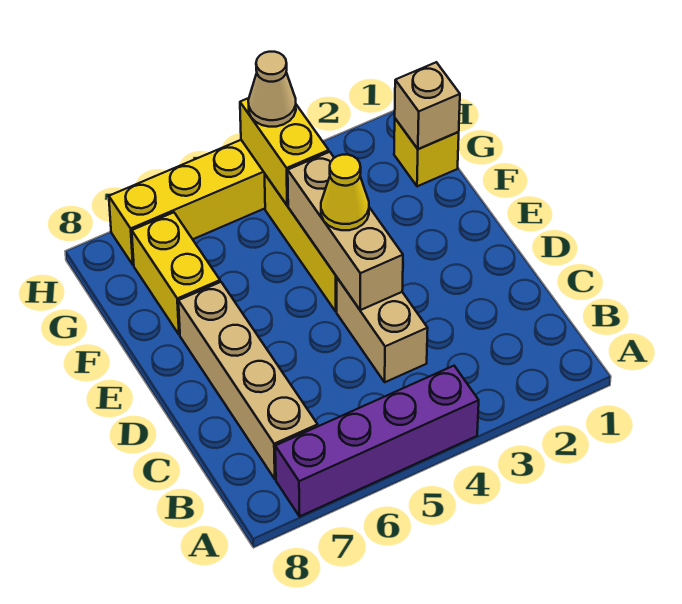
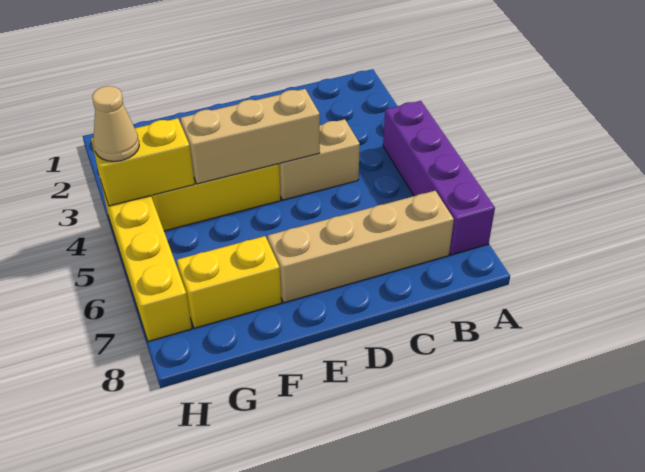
yellow cone E4 level 3 -> none
yellow brick G1 level 1 -> none
tan brick G1 level 2 -> none

